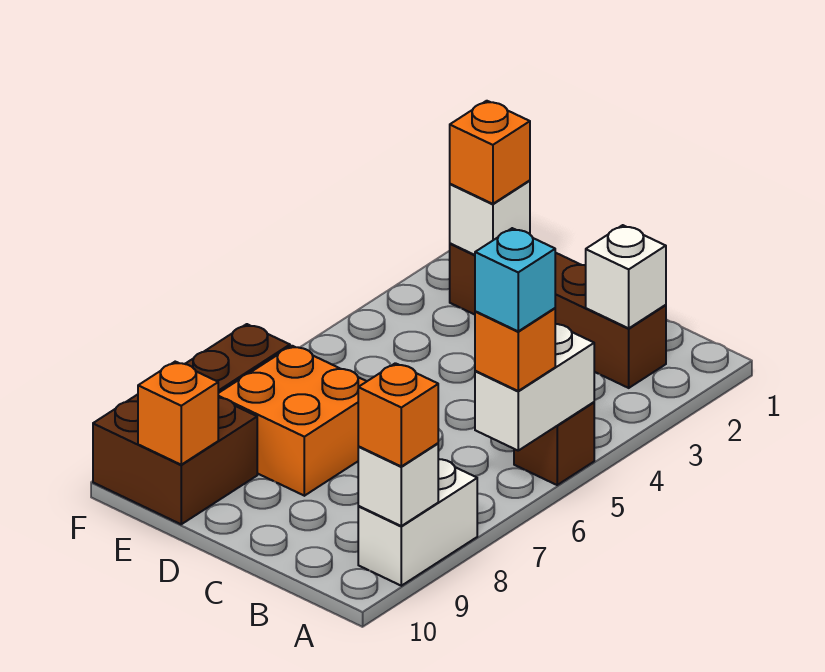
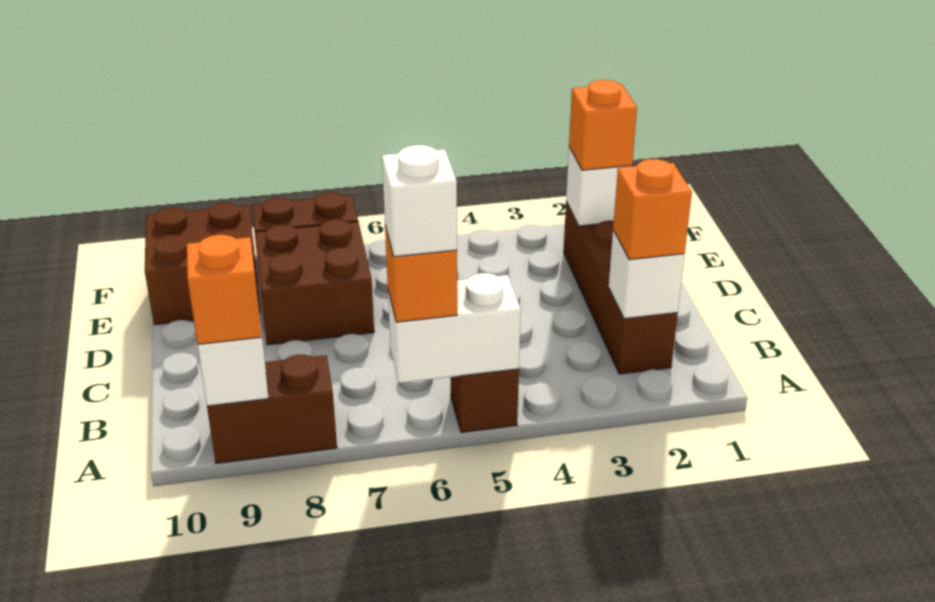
cyan brick A6 level 4 -> white brick A6 level 4
white brick A8:A9 level 1 -> brown brick A8:A9 level 1
orange brick D7:E8 level 1 -> brown brick D7:E8 level 1
orange brick E10 level 2 -> orange brick B2 level 3

